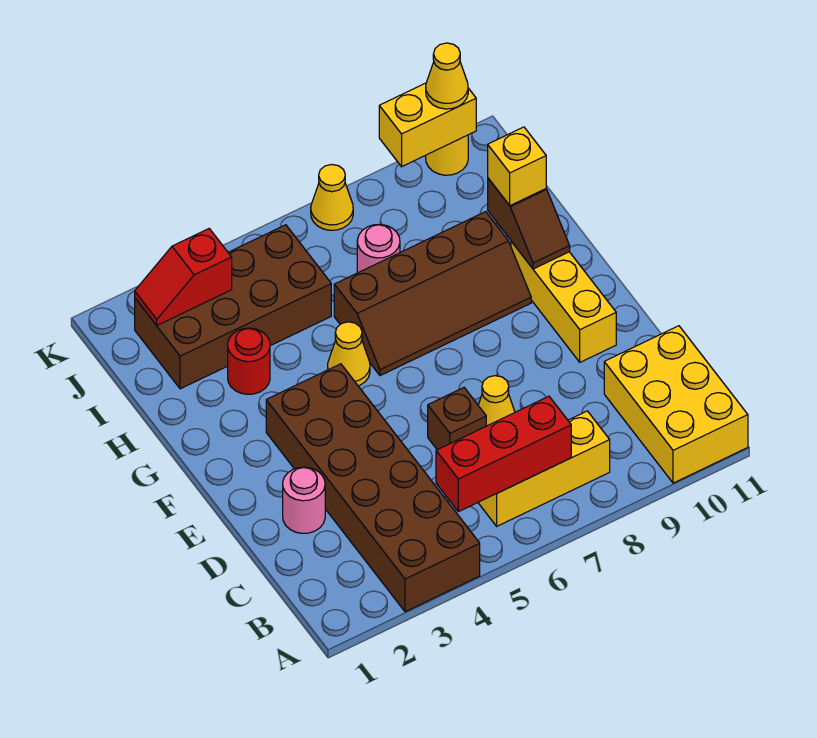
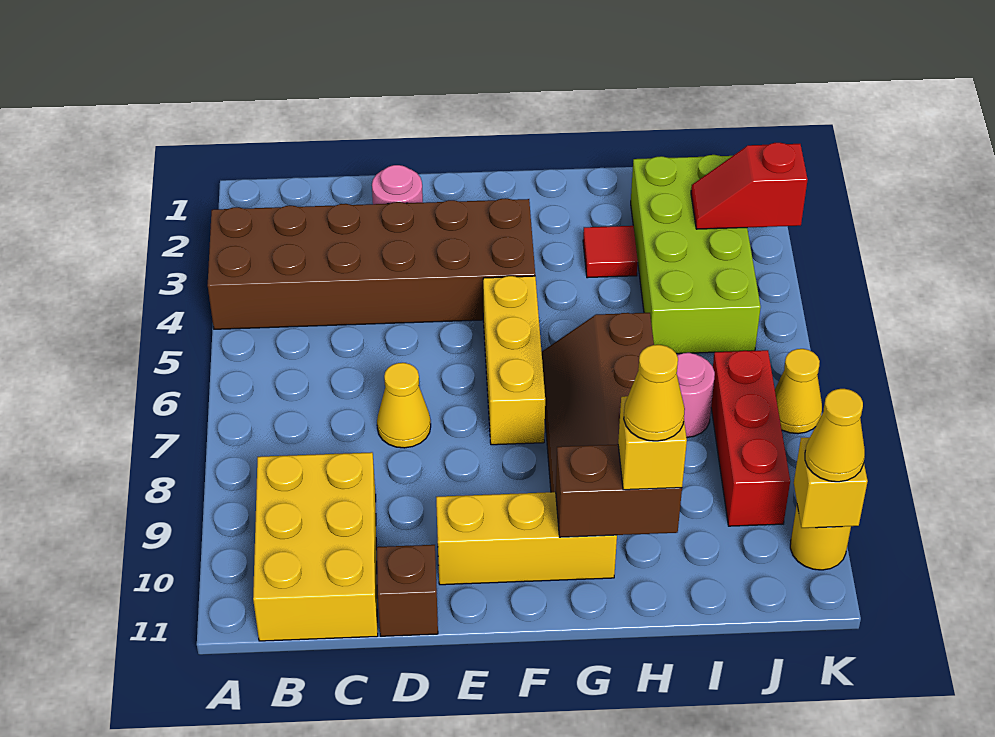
yellow brick A10:C11 level 1 -> yellow brick B9:C11 level 1
red brick B5:B7 level 2 -> red brick J7:J9 level 1
yellow brick B6:B8 level 1 -> yellow brick F5:F7 level 1
brown brick D6 level 1 -> brown brick D11 level 1
yellow cone G5 level 1 -> yellow cone H10 level 4
brown slope G10:H10 level 2 top H -> brown brick G10:H10 level 2
red round brick H3 level 1 -> red tile H3 level 1
brown brick I2:J5 level 1 -> lime brick I2:J5 level 1
red slope J2:J3 level 2 top 3 -> red slope J3:K3 level 2 top K
yellow brick K9:K10 level 2 -> yellow brick K10 level 2

